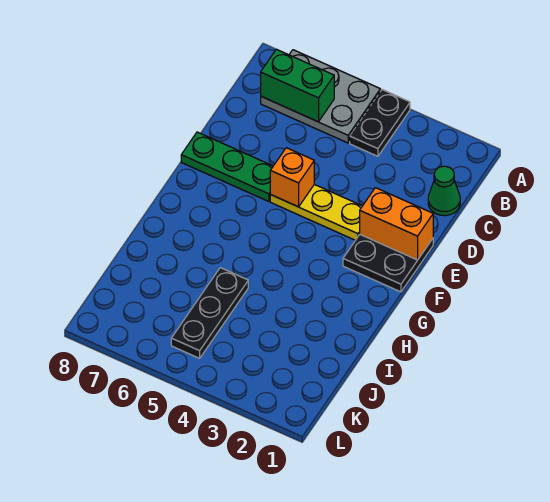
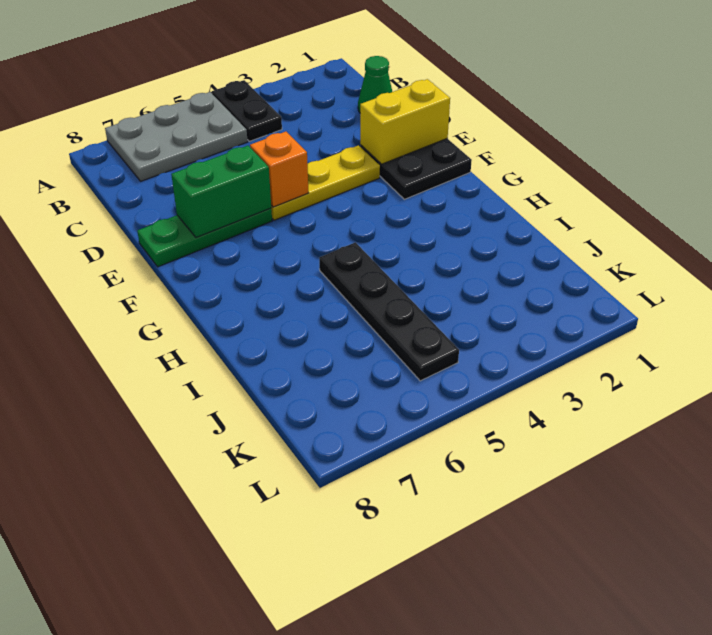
green brick B6:B7 level 2 -> green brick E6:E7 level 2
orange brick E1:E2 level 2 -> yellow brick E1:E2 level 2
black plate I5:K5 level 1 -> black plate H5:K5 level 1

